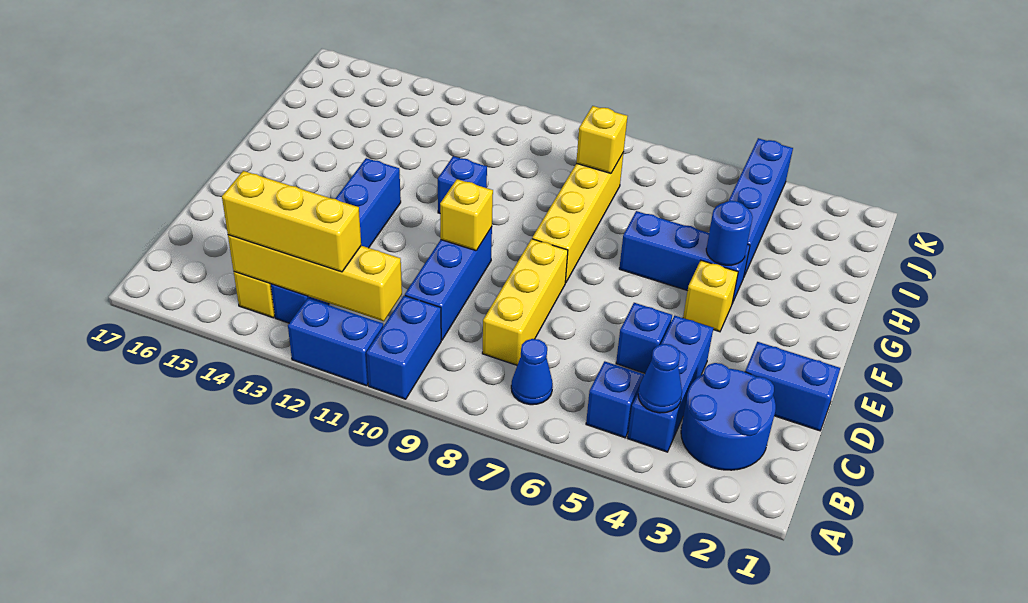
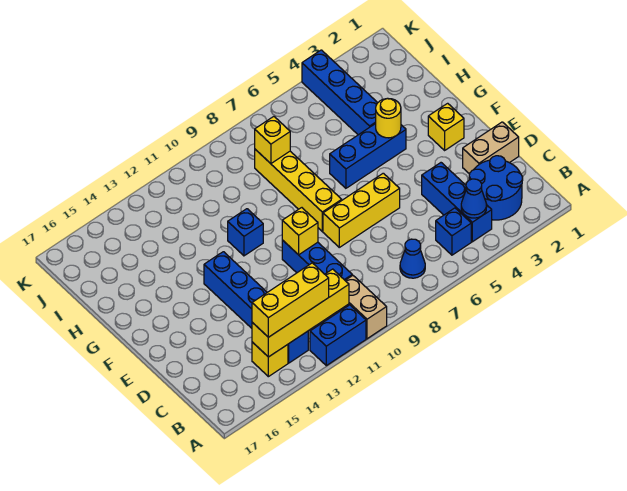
blue brick A10:B10 level 1 -> tan brick A10:B10 level 1
yellow brick C8:E8 level 1 -> yellow brick E6:E8 level 1
blue brick D1:D2 level 1 -> tan brick D1:D2 level 1
blue brick D5 level 1 -> none
yellow brick F4 level 1 -> yellow brick F2 level 1
blue round brick G4 level 2 -> yellow round brick G4 level 2

